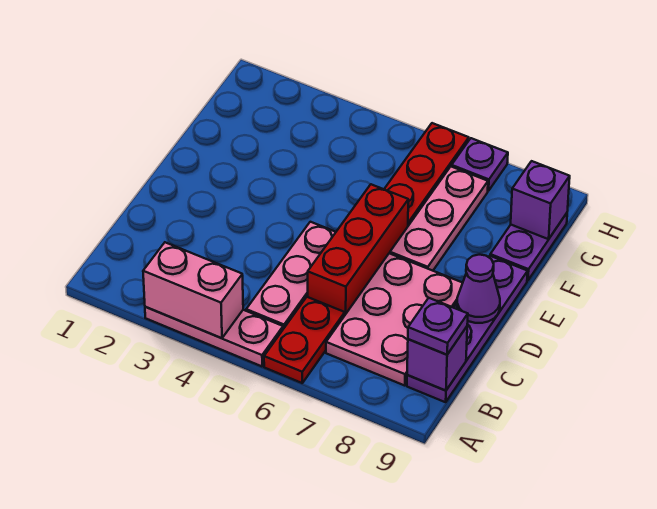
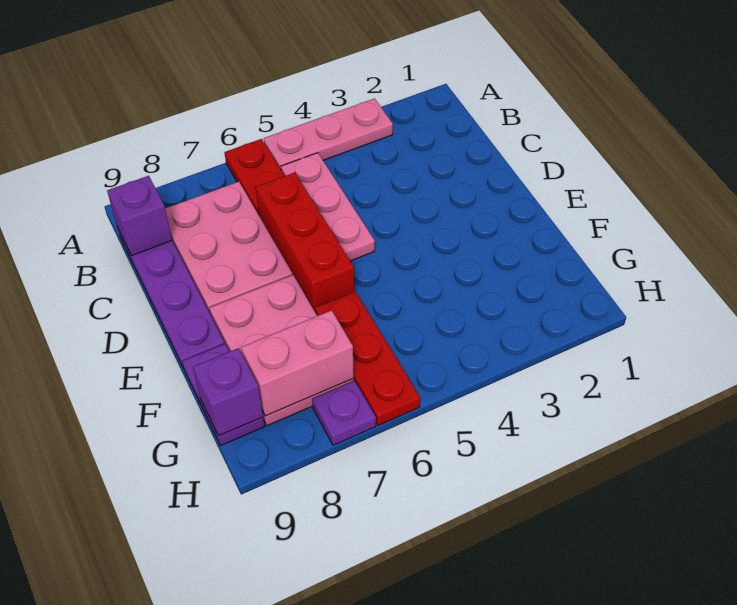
pink brick A3:A4 level 2 -> pink brick G7:G8 level 2
purple plate B9 level 3 -> none
purple cone D9 level 2 -> none
pink plate E7:G7 level 1 -> pink plate E7:G8 level 1

